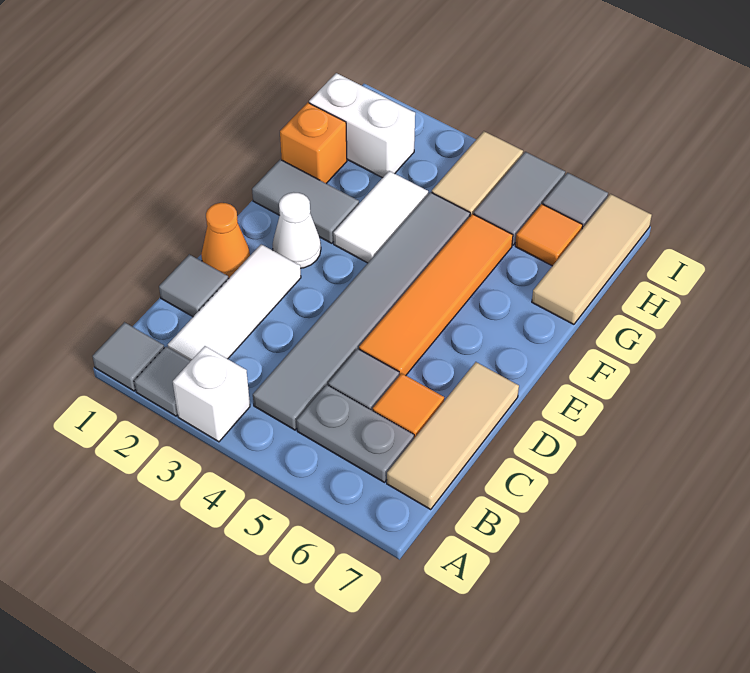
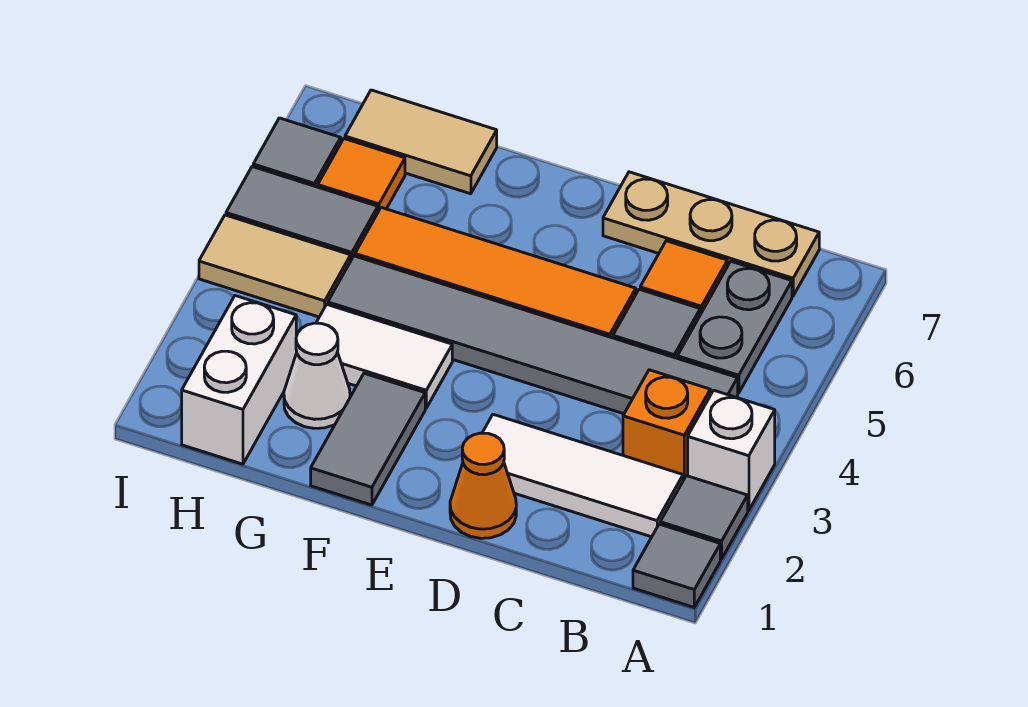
tan tile B7:D7 level 1 -> tan plate B7:D7 level 1
grey tile C1 level 1 -> none
white cone E2 level 1 -> white cone G2 level 1
orange brick G1 level 1 -> orange brick B3 level 1
tan tile G7:I7 level 1 -> tan tile G7:H7 level 1

